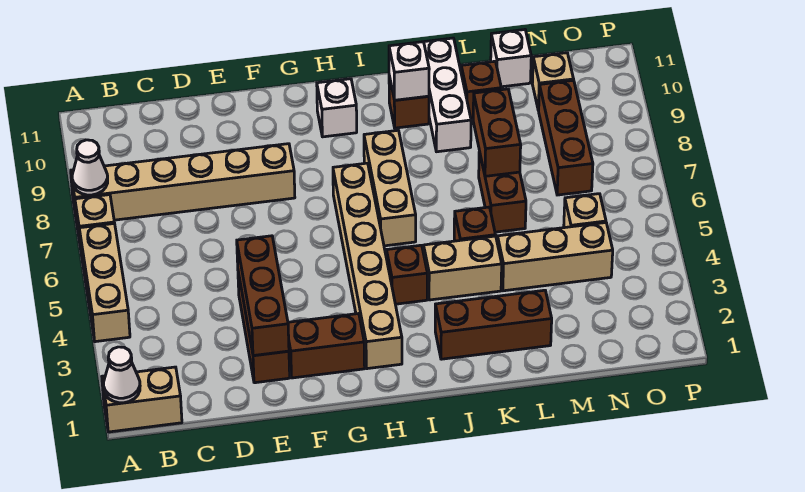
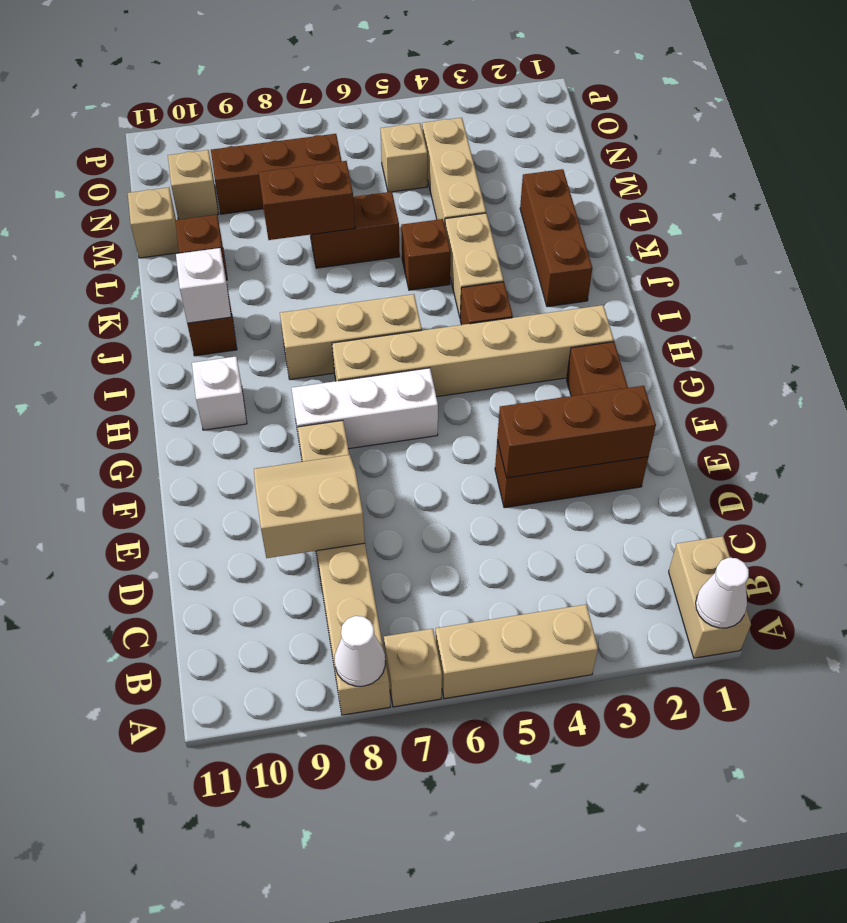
none -> tan slope D8:E9 level 2 top D
white brick K9:K11 level 1 -> white brick G6:G8 level 1
white brick M11 level 1 -> tan brick M11 level 1

